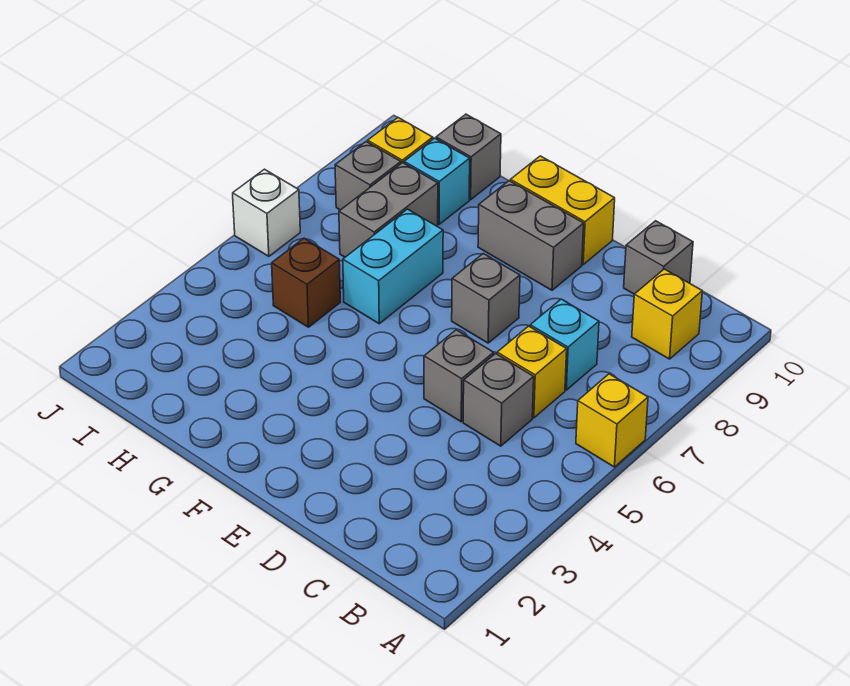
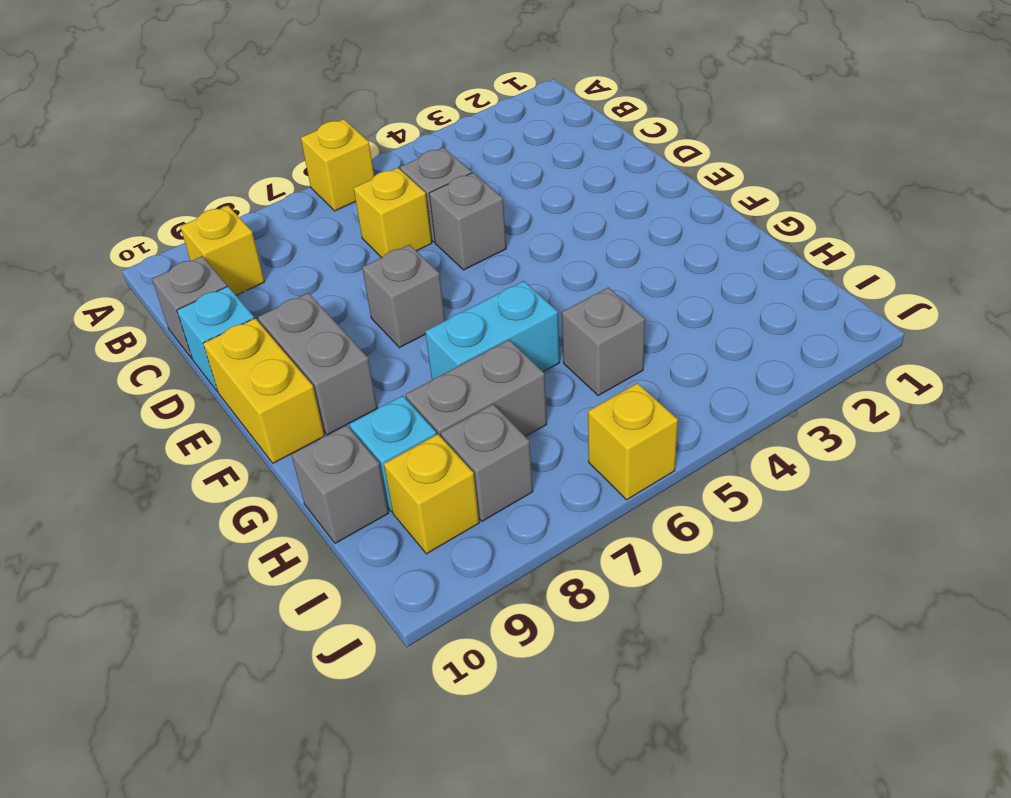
cyan brick C7 level 1 -> cyan brick D10 level 1
brown brick H5 level 1 -> grey brick H5 level 1
white brick J6 level 1 -> yellow brick J6 level 1

